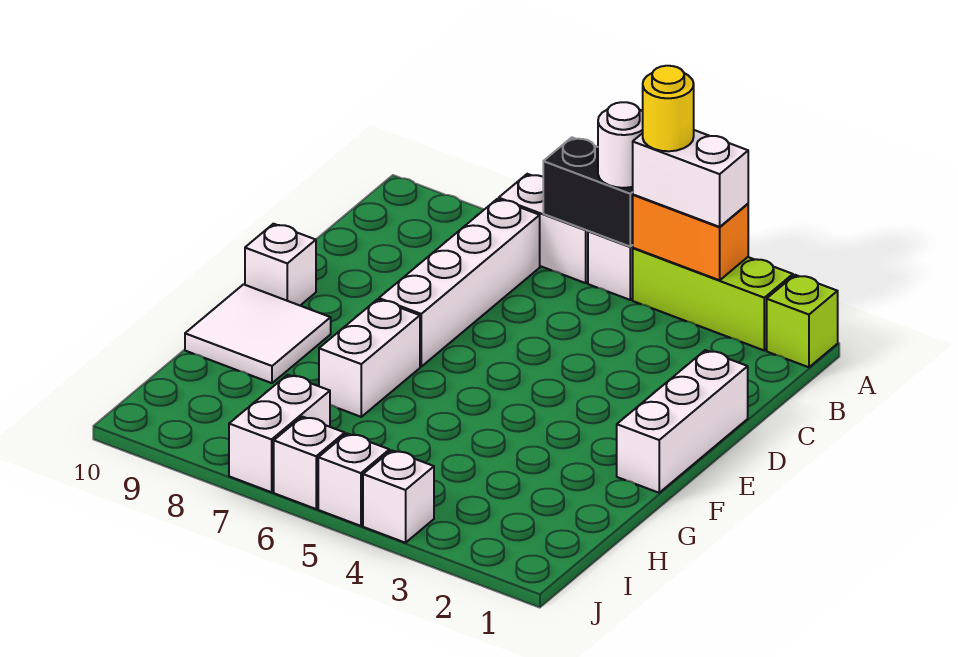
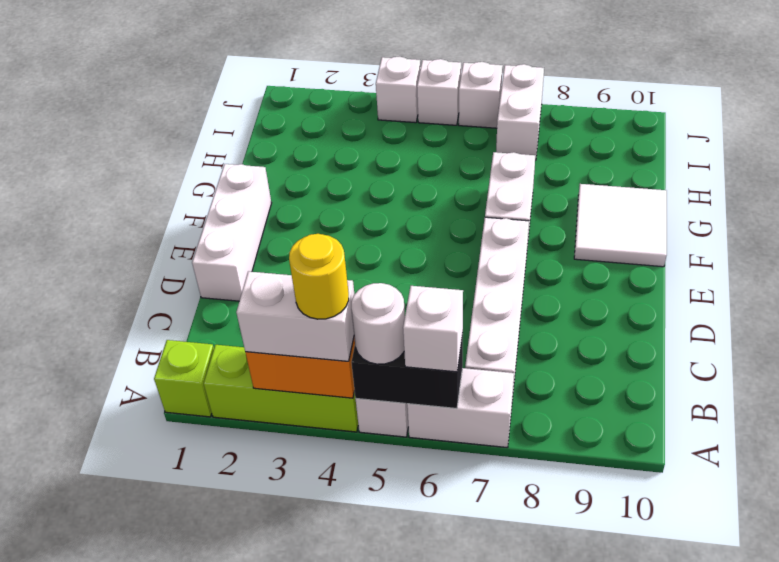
white brick E10 level 1 -> white brick A6 level 3

